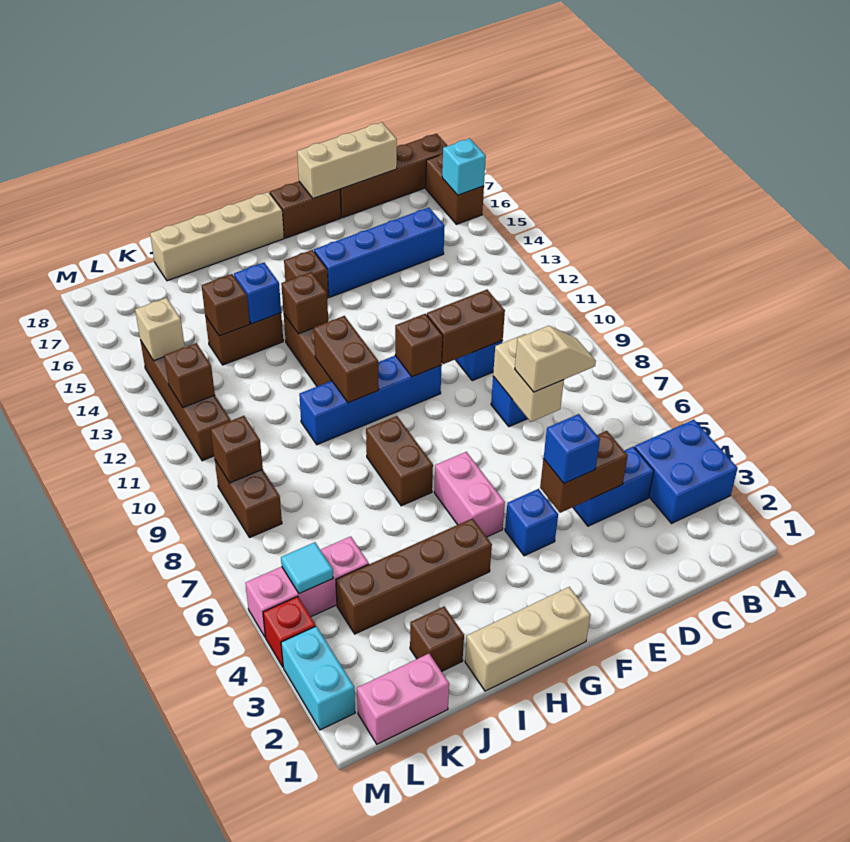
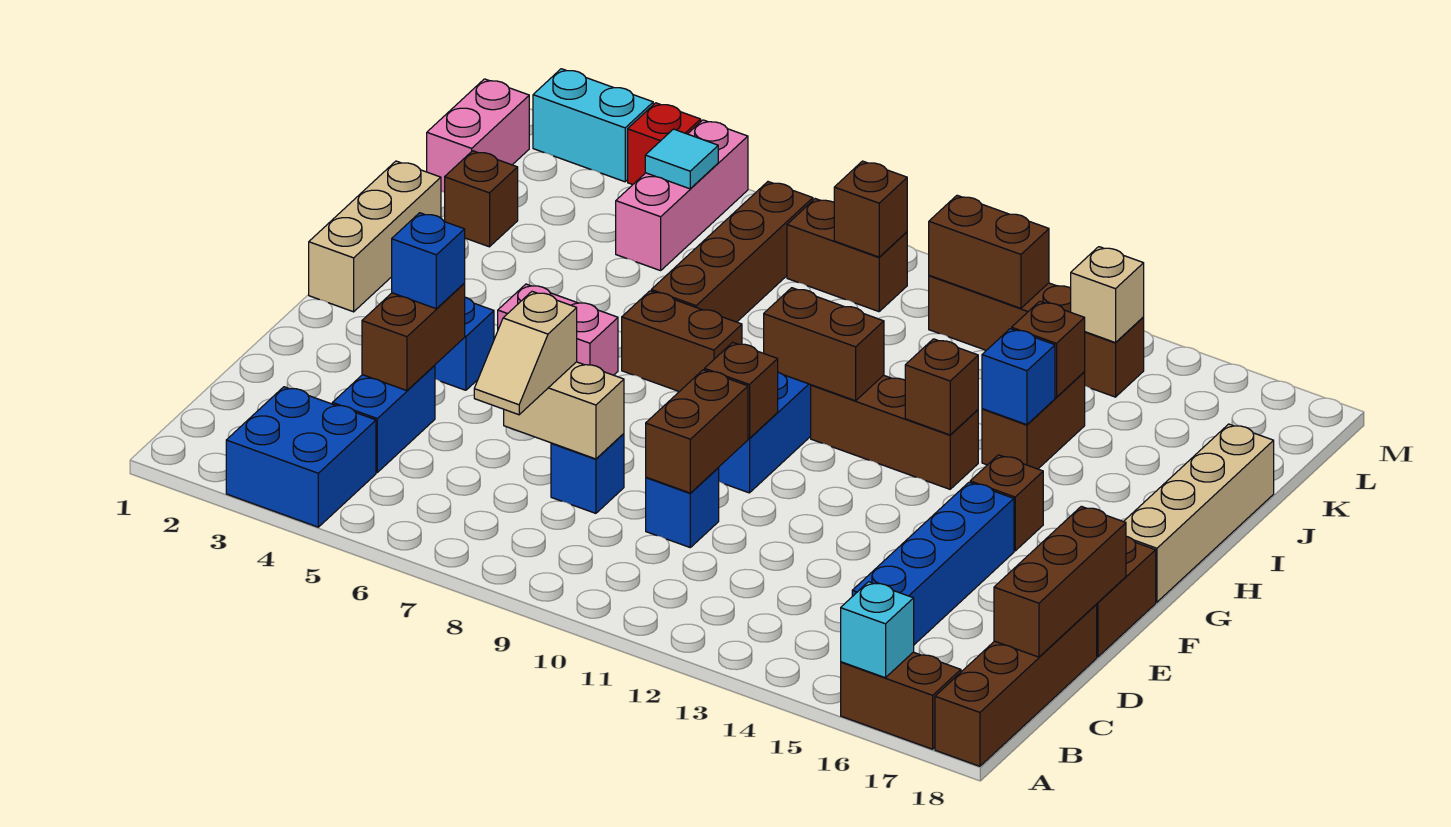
tan brick C18:E18 level 2 -> brown brick C18:E18 level 2
brown brick H4:K4 level 1 -> brown brick I7:L7 level 1
brown brick L12 level 2 -> brown brick L11:L12 level 2

